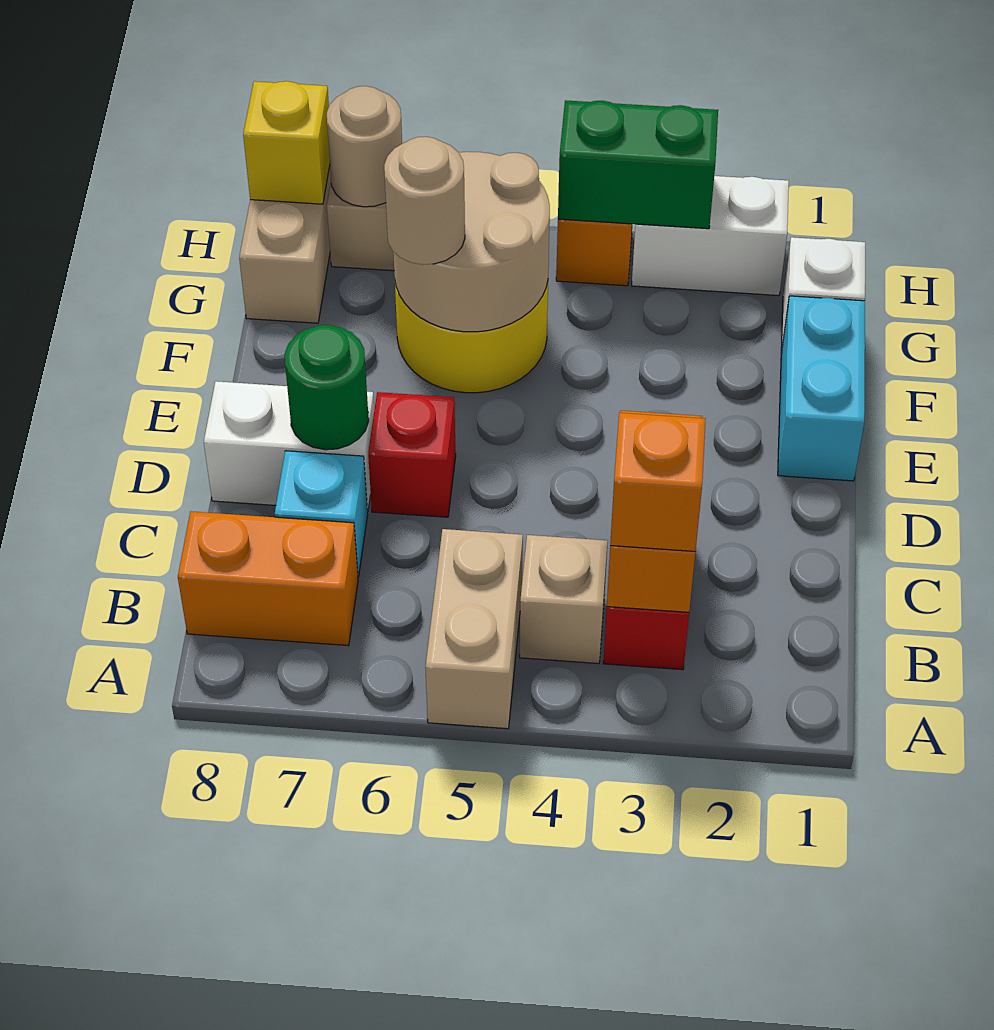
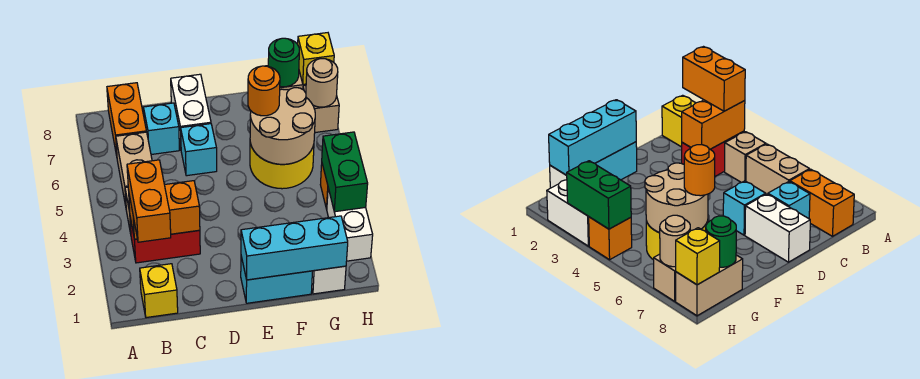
tan brick A5:B5 level 1 -> tan brick B5:B6 level 1
none -> yellow brick B1 level 1
orange brick B3 level 3 -> orange brick B2:B3 level 3
red brick D6 level 1 -> cyan brick D6 level 1
green round brick D7 level 2 -> green round brick G8 level 2
none -> cyan brick E1:G1 level 2
tan round brick F6 level 3 -> orange round brick F6 level 3

